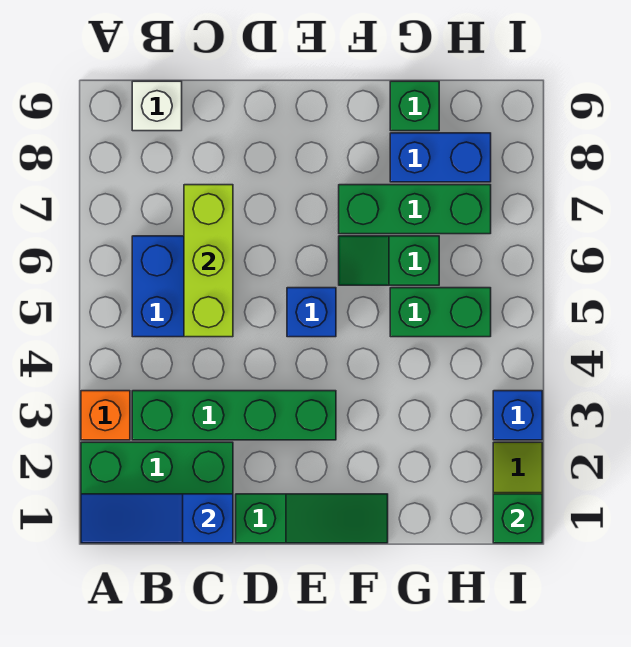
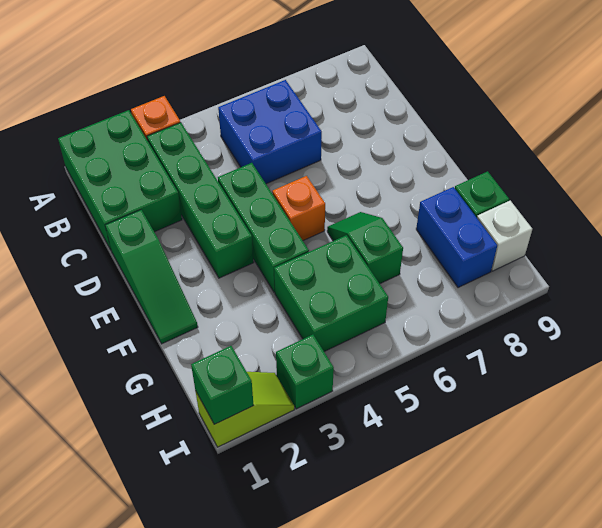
blue slope A1:C1 level 2 top C -> none
white brick B9 level 1 -> white brick H9 level 1
lime brick C5:C7 level 2 -> none
blue brick E5 level 1 -> orange brick E5 level 1
green brick F7:H7 level 1 -> green brick D4:F4 level 1
green brick G5:H5 level 1 -> green brick G4:H5 level 1
blue brick I3 level 1 -> green brick I3 level 1

